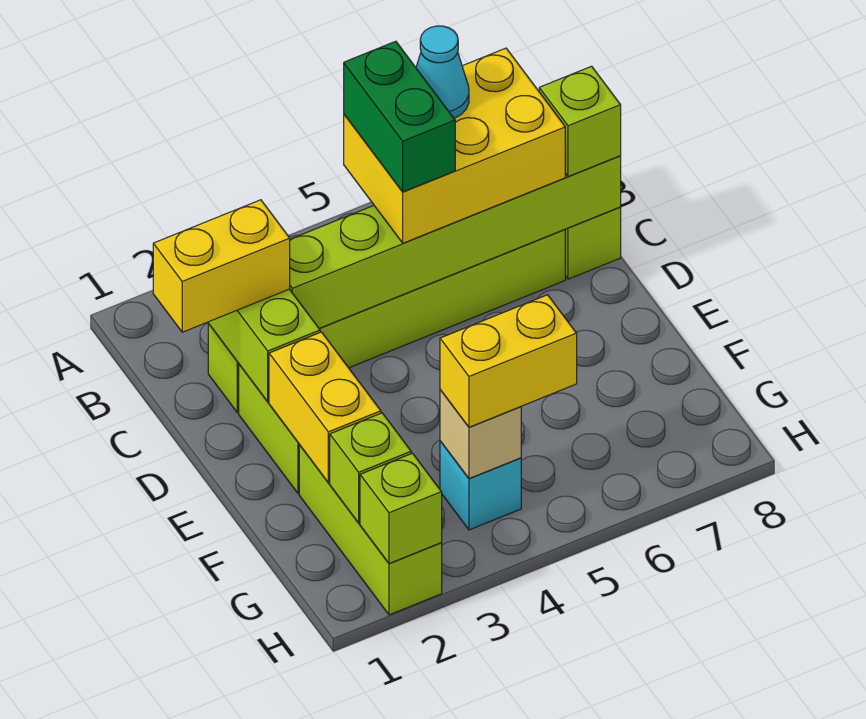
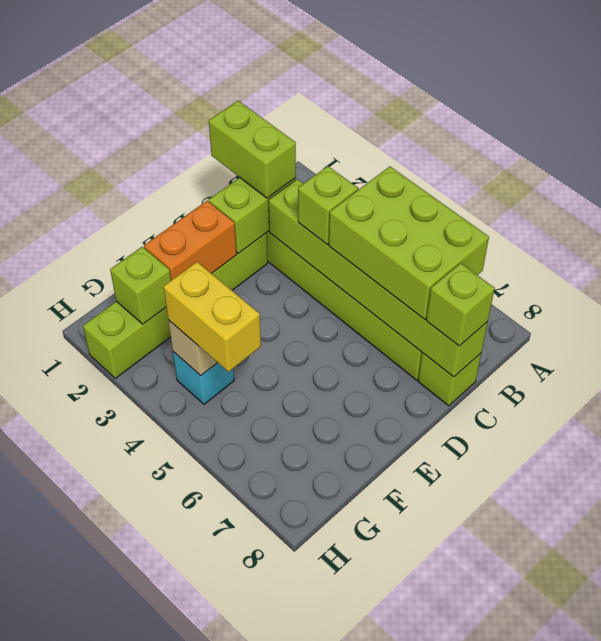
yellow brick B5:C7 level 3 -> lime brick B5:C7 level 3
green brick B5:C5 level 4 -> none
cyan cone B6 level 4 -> none
yellow brick C1:C2 level 3 -> lime brick C1:C2 level 3
yellow brick E2:F2 level 2 -> orange brick E2:F2 level 2
lime brick H2 level 2 -> lime brick C4 level 3

